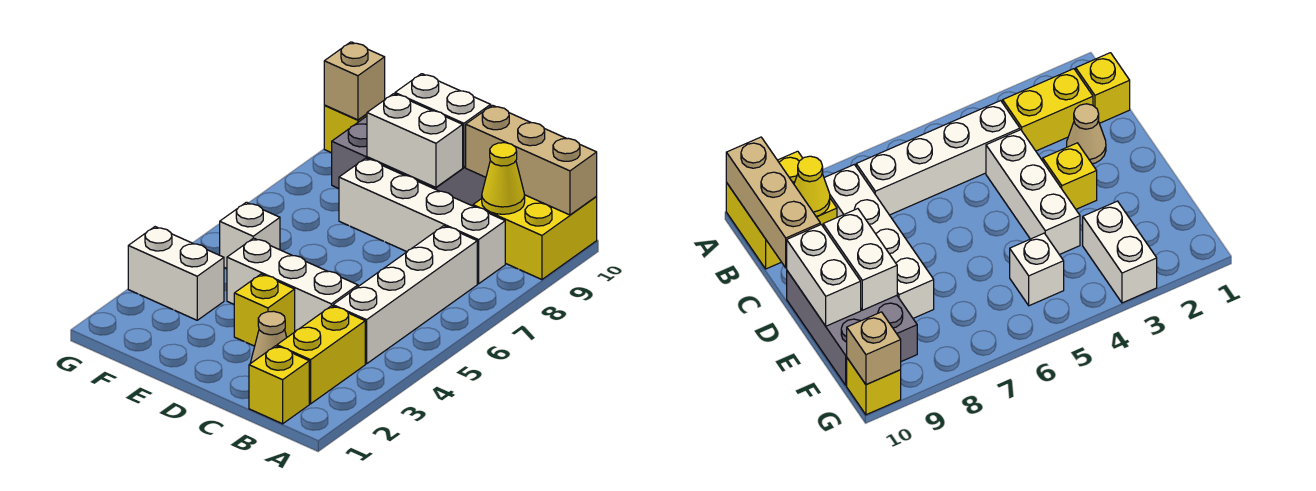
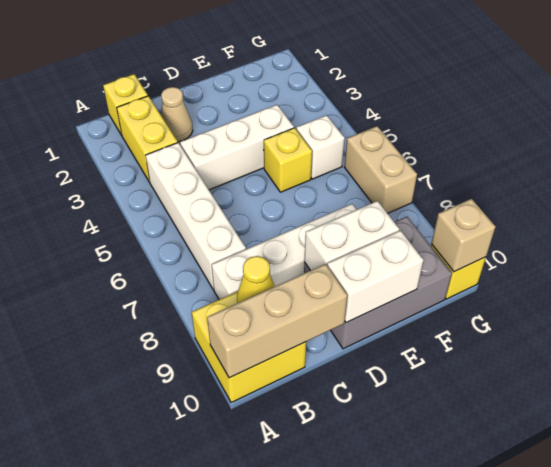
yellow brick D3 level 1 -> yellow brick E5 level 1
white brick F3:G3 level 1 -> none
none -> tan brick G6:G7 level 1

